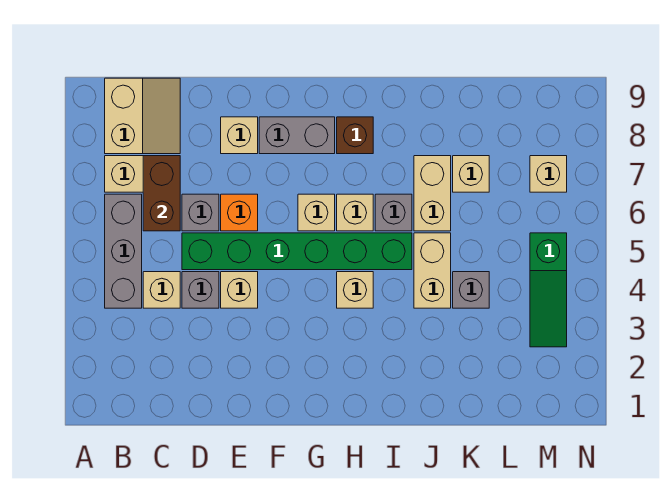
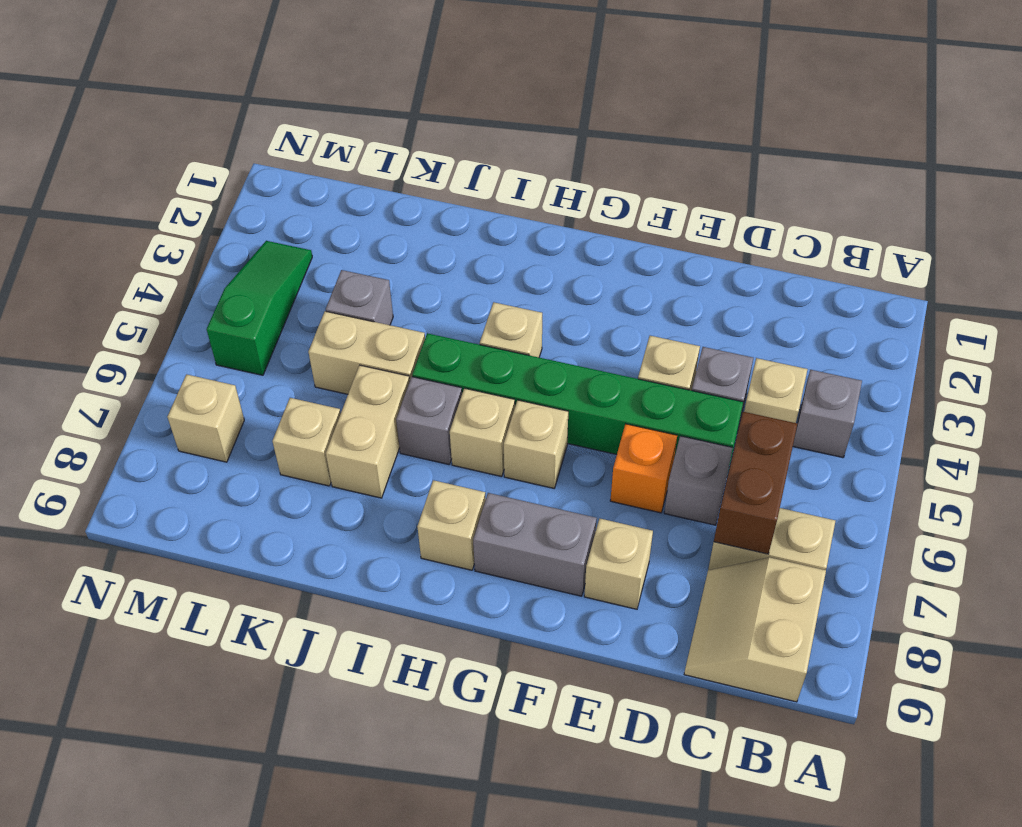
grey brick B4:B6 level 1 -> grey brick B4 level 1
brown brick H8 level 1 -> tan brick H8 level 1
tan brick J4:J5 level 1 -> tan brick J5:K5 level 1

